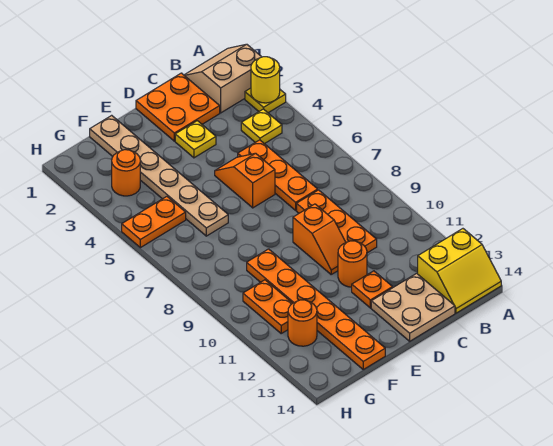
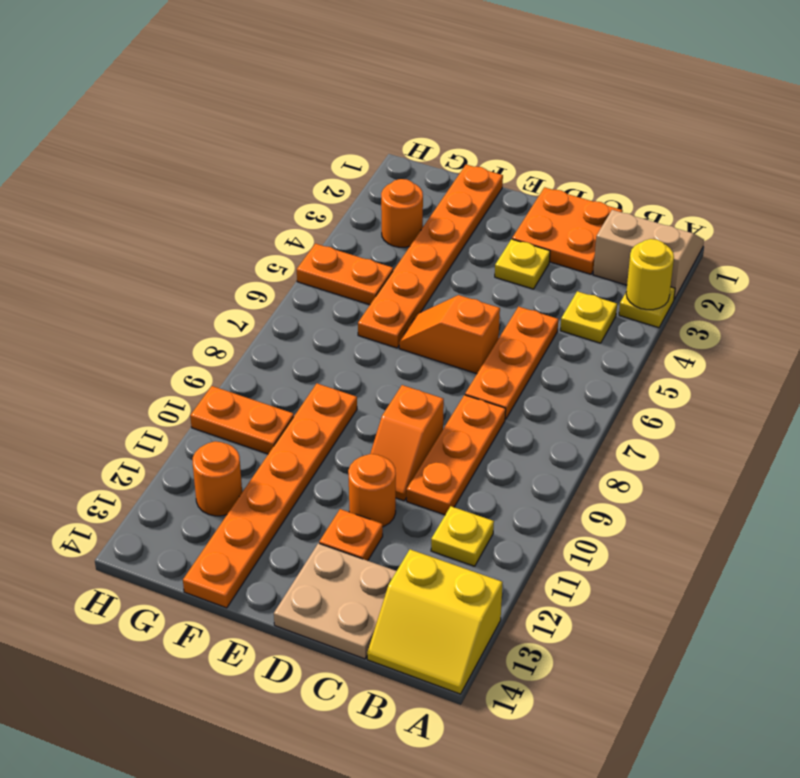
none -> yellow plate B11 level 1
orange slope D5:D6 level 1 top 6 -> orange slope D6:E6 level 1 top D
tan plate F1:F6 level 1 -> orange plate F1:F6 level 1
orange plate G10:G11 level 1 -> orange plate G10:H10 level 1

